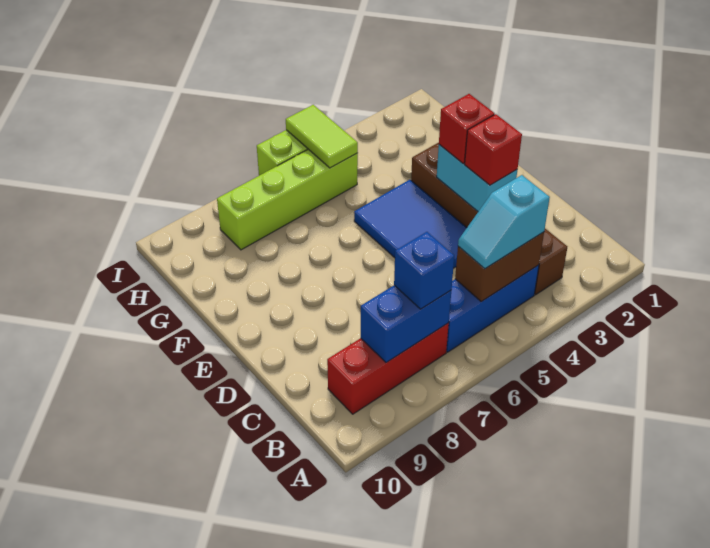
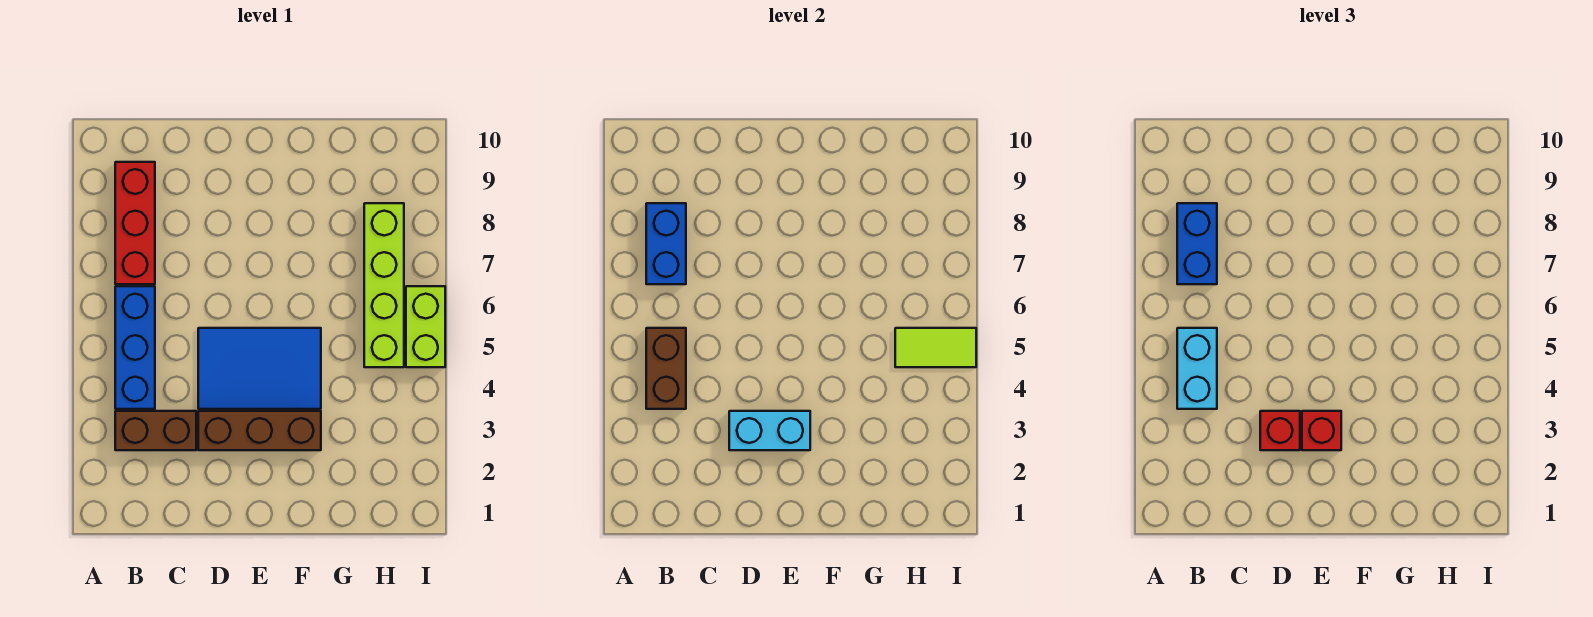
cyan slope B4:B5 level 3 top 4 -> cyan brick B4:B5 level 3
blue brick B7 level 3 -> blue brick B7:B8 level 3

